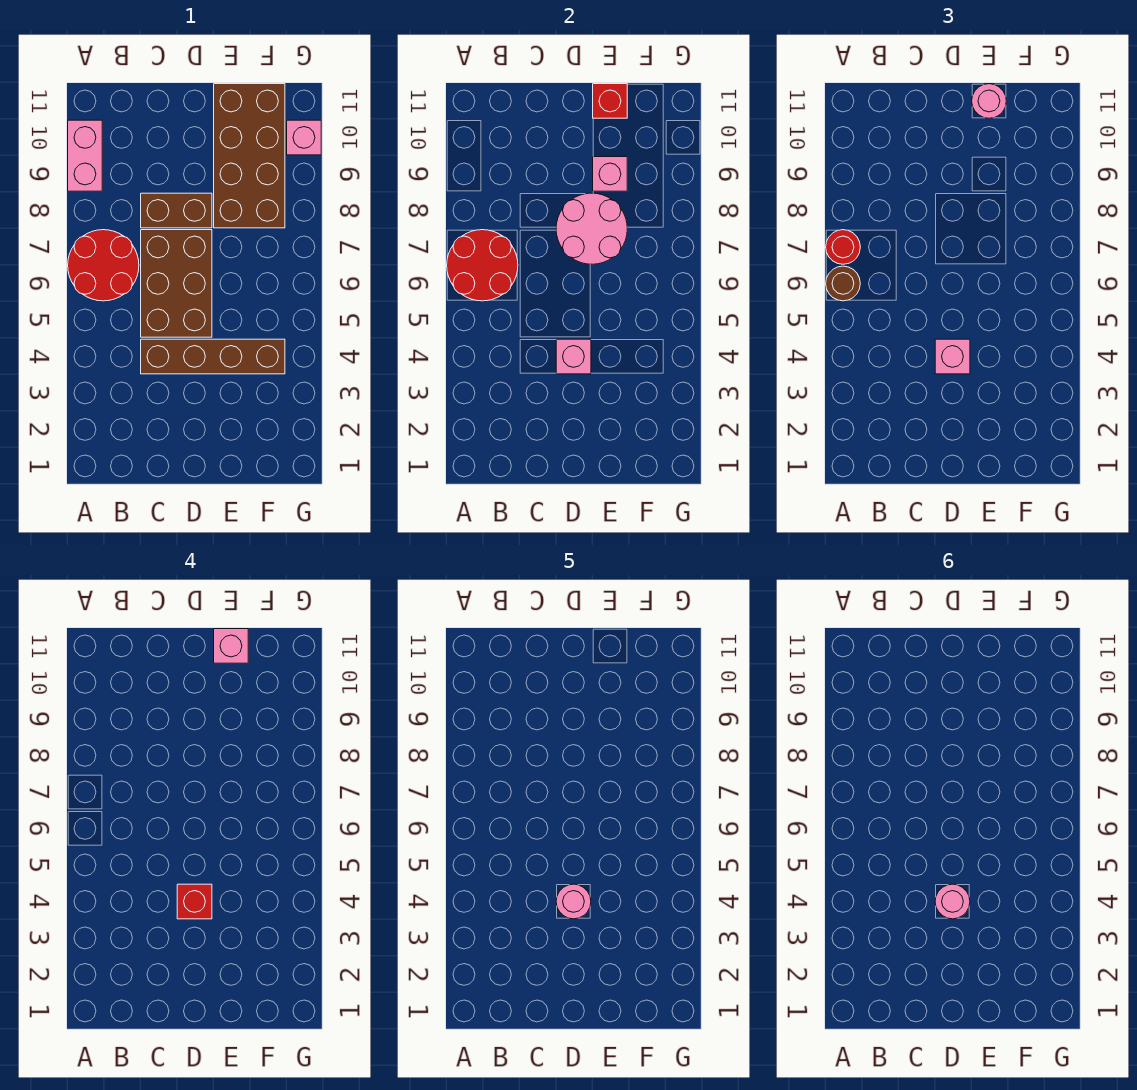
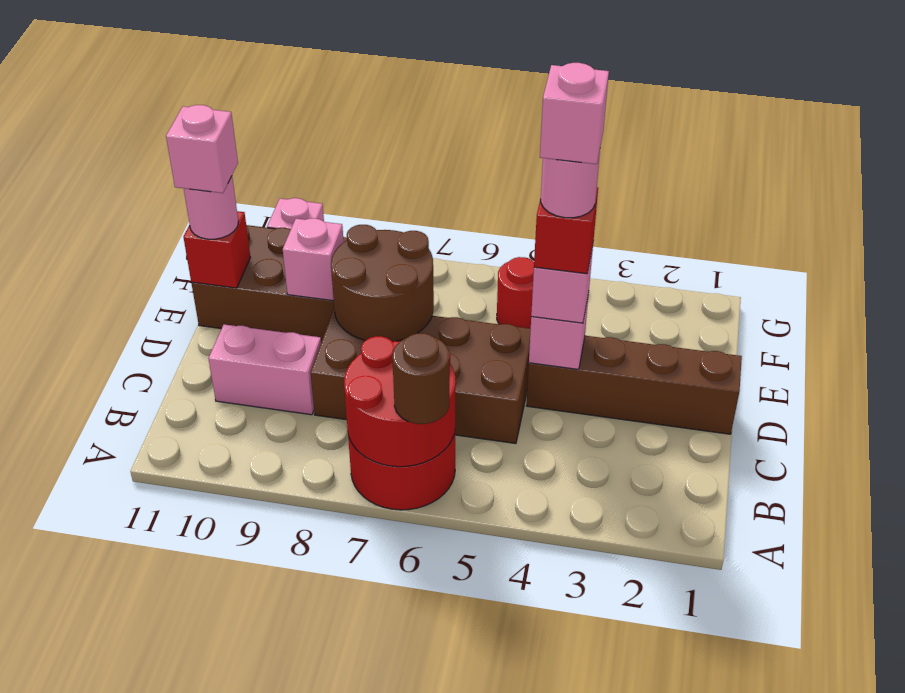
red round brick A7 level 3 -> red round brick F5 level 1
pink brick A9:A10 level 1 -> pink brick C9:C10 level 1
brown brick C4:F4 level 1 -> brown brick D1:D4 level 1
pink round brick D4 level 6 -> pink brick D4 level 6
pink round brick D7:E8 level 2 -> brown round brick D7:E8 level 2

